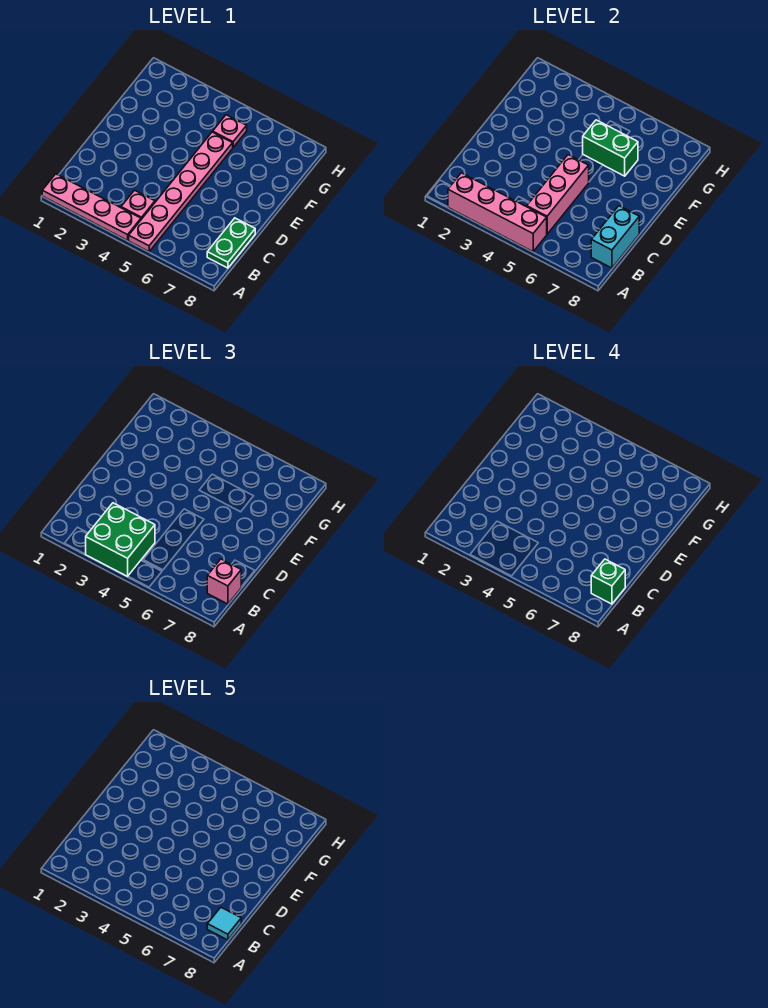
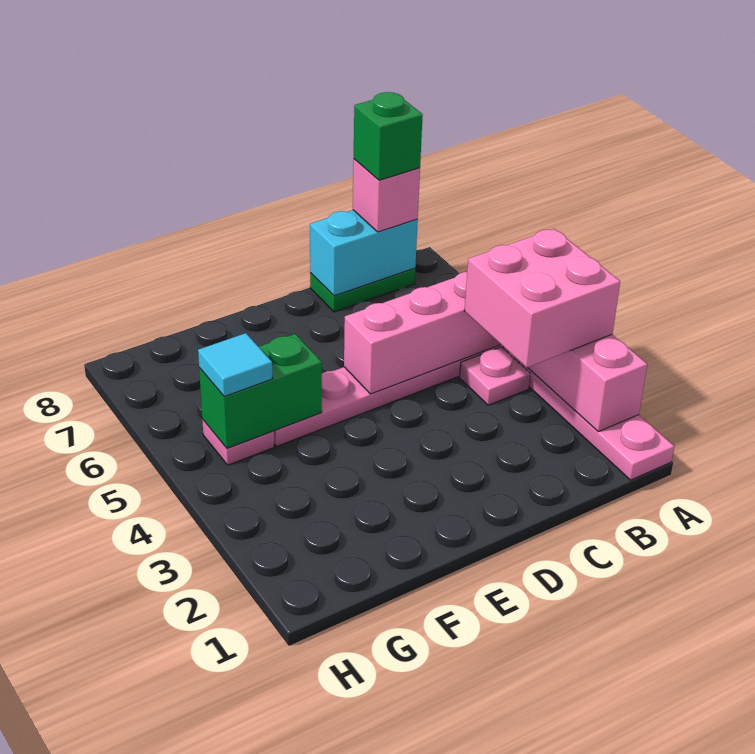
green brick A3:B4 level 3 -> pink brick A3:B4 level 3
cyan tile B8 level 5 -> cyan tile G5 level 3
green brick F5:F6 level 2 -> green brick F5:G5 level 2

